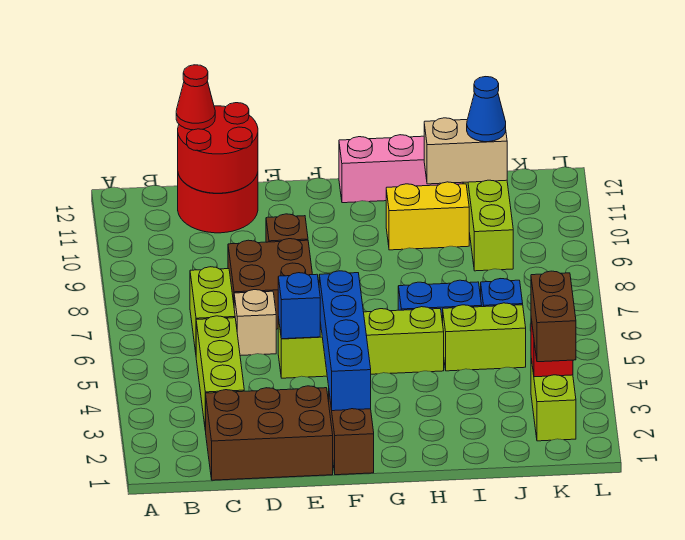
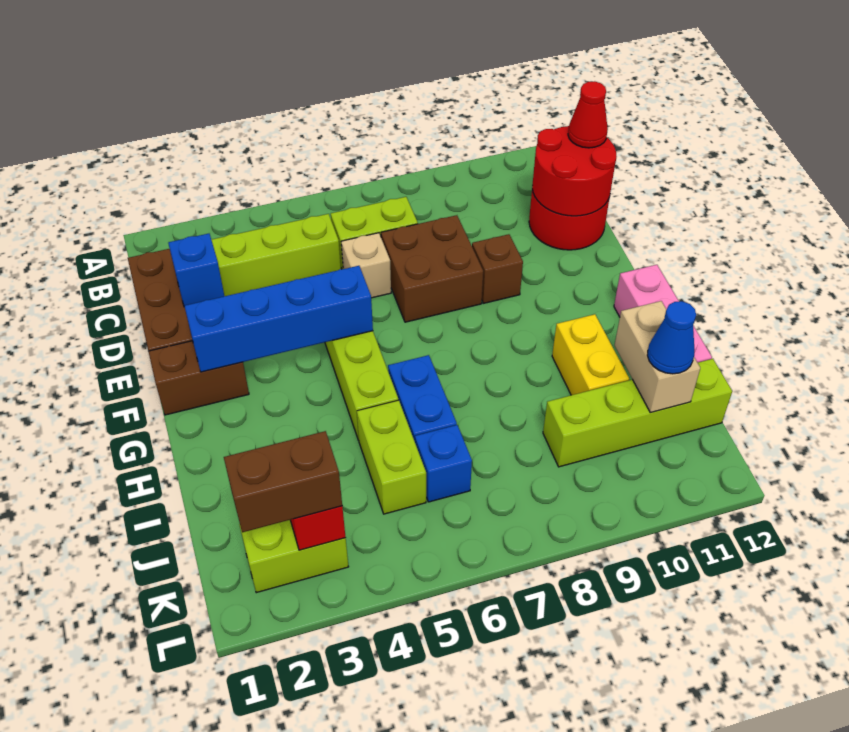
blue brick E5 level 2 -> blue brick D2 level 2

